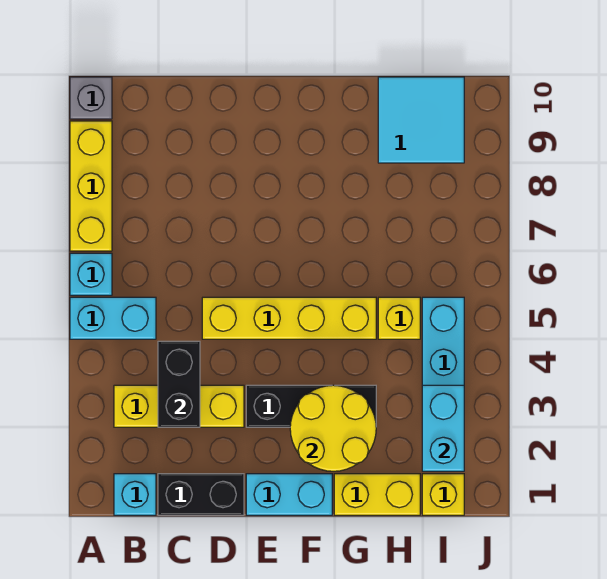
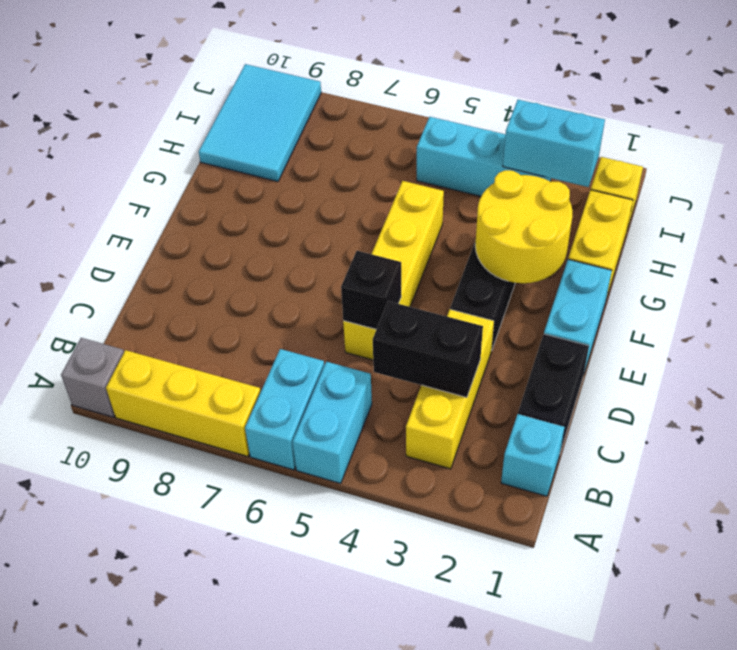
cyan brick A6 level 1 -> cyan brick A6:B6 level 1
none -> black brick D5 level 2
yellow brick H5 level 1 -> none
cyan tile H9:I10 level 1 -> cyan tile H9:J10 level 1

